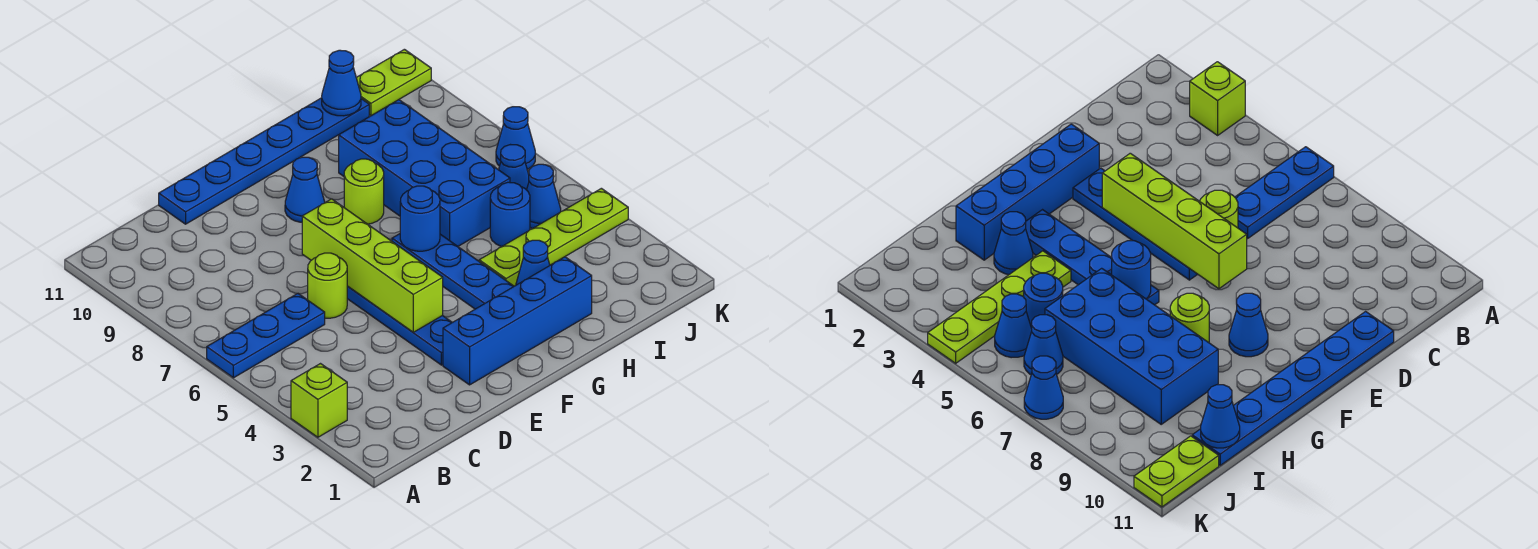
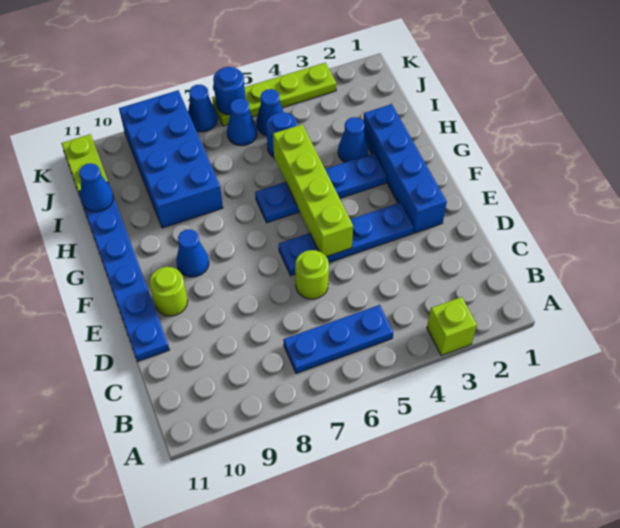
blue plate A6:C6 level 1 -> blue plate B5:B7 level 1
lime brick E4:E7 level 2 -> lime brick E5:H5 level 2
blue round brick G6 level 2 -> blue round brick K6 level 2
lime round brick G8 level 1 -> lime round brick E10 level 1
lime plate H4:K4 level 1 -> lime plate K3:K6 level 1
blue brick H6:I9 level 1 -> blue brick H8:K9 level 1

